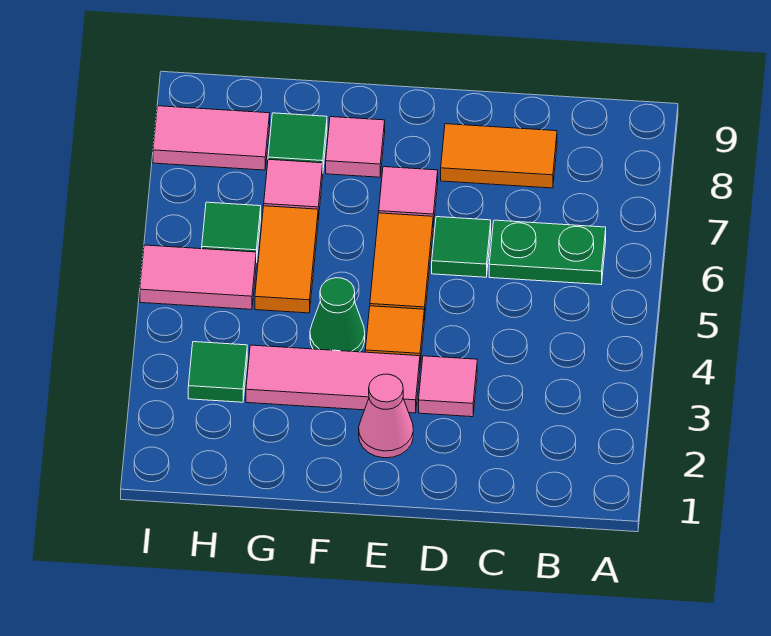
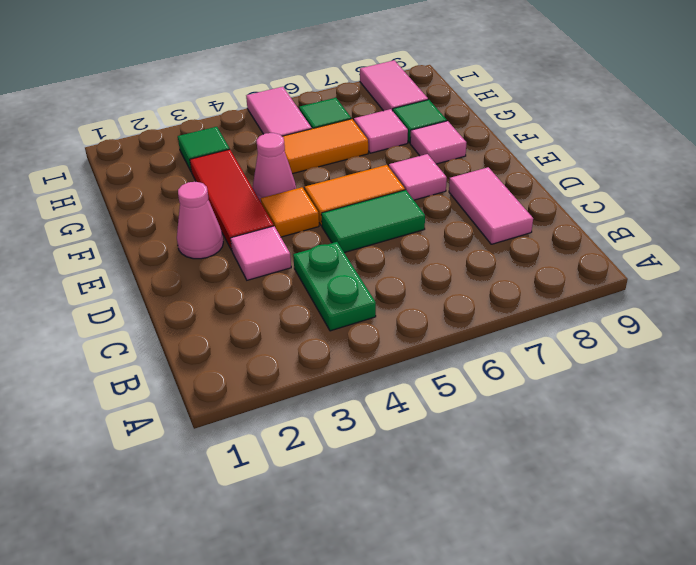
green plate B6:C6 level 1 -> green plate B4:C4 level 1
orange tile C8:D8 level 1 -> pink tile C8:D8 level 1
green tile D6 level 1 -> green tile D5:D6 level 1
pink tile E3:G3 level 1 -> red tile E3:G3 level 1
green cone F4 level 1 -> pink cone F4 level 1

